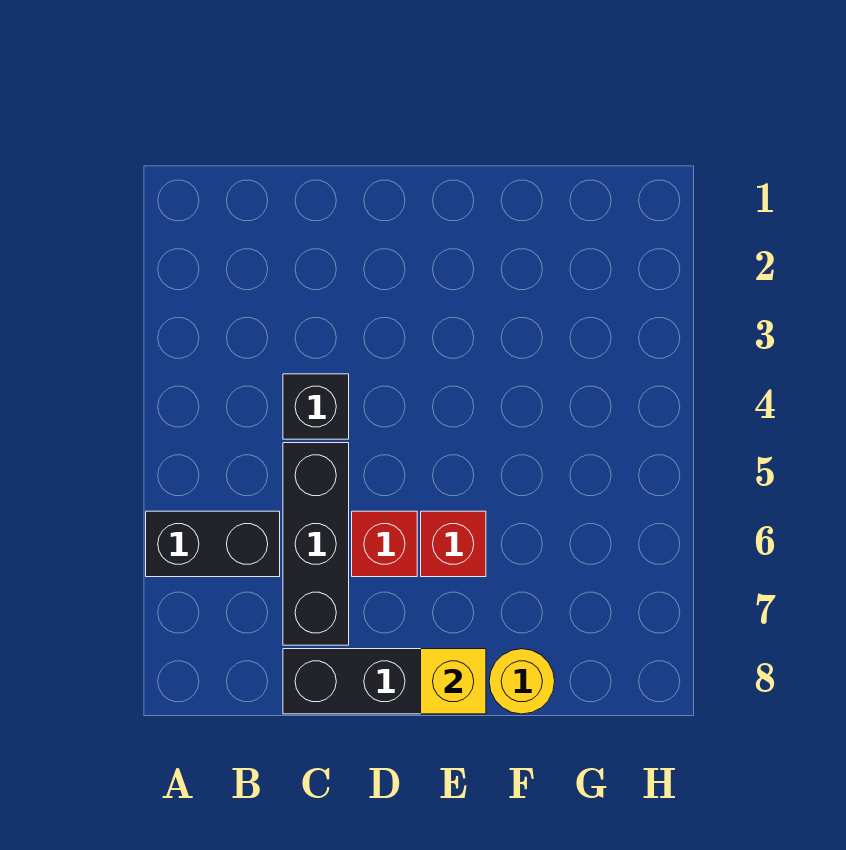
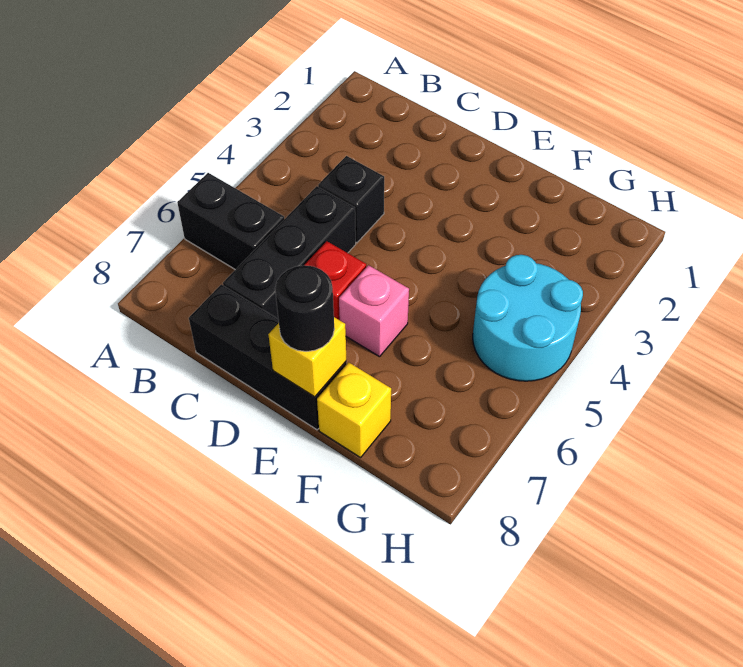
red brick E6 level 1 -> pink brick E6 level 1
none -> black round brick E8 level 3
yellow round brick F8 level 1 -> yellow brick F8 level 1
none -> cyan round brick G4:H5 level 1

